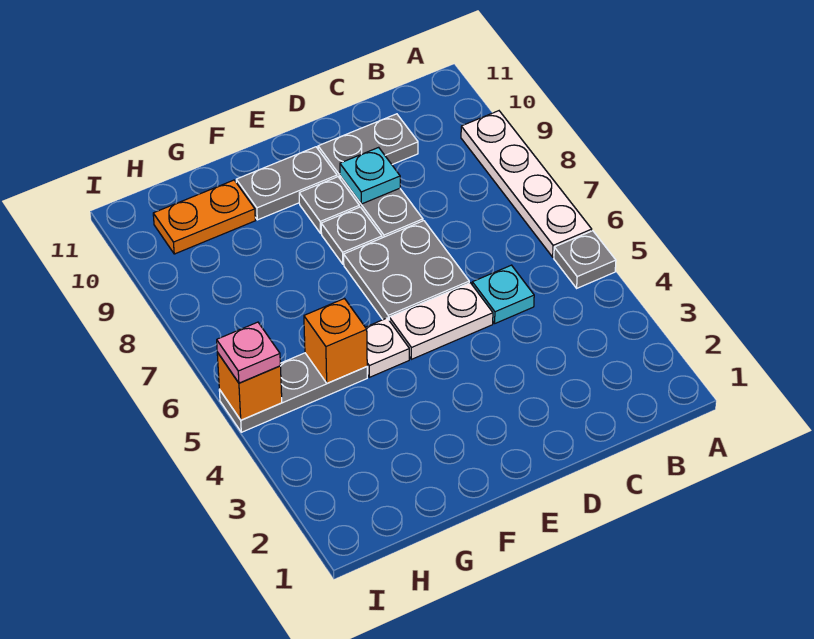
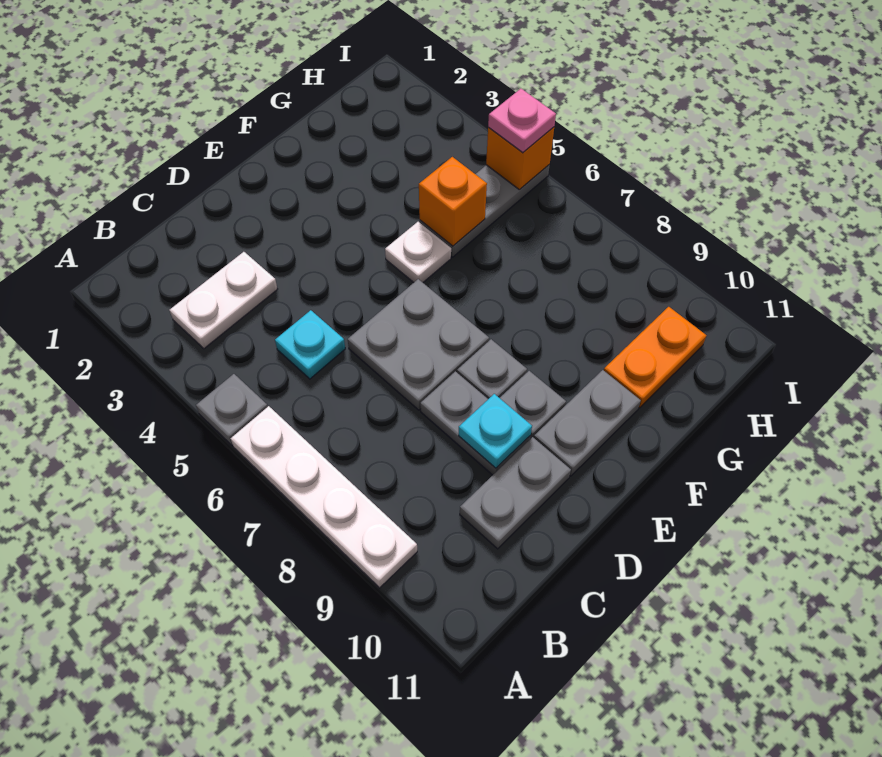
white plate D5:E5 level 1 -> white plate B3:C3 level 1

